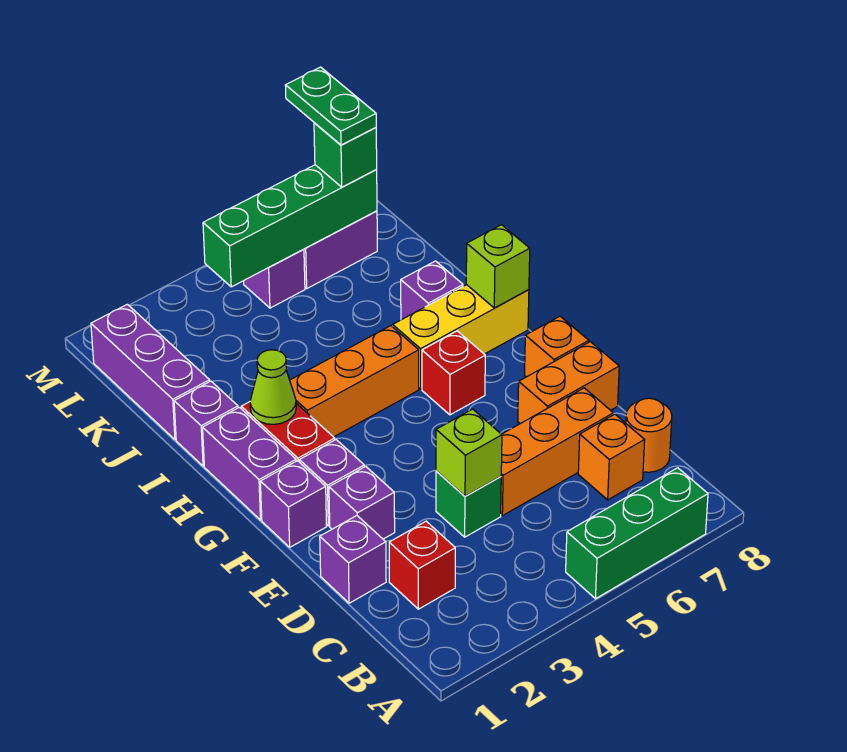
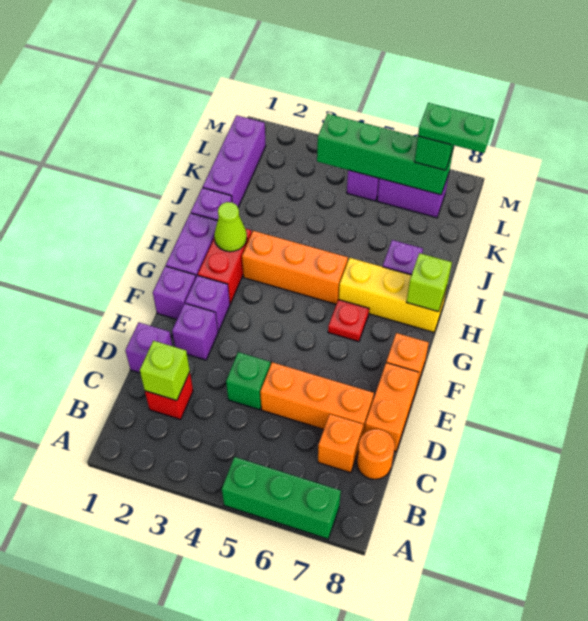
lime brick D4 level 2 -> lime brick C2 level 2
orange brick E7:E8 level 1 -> orange brick D8:E8 level 1
red brick G6 level 1 -> red plate G6 level 1
green plate L7:M7 level 4 -> green plate L7:L8 level 4

